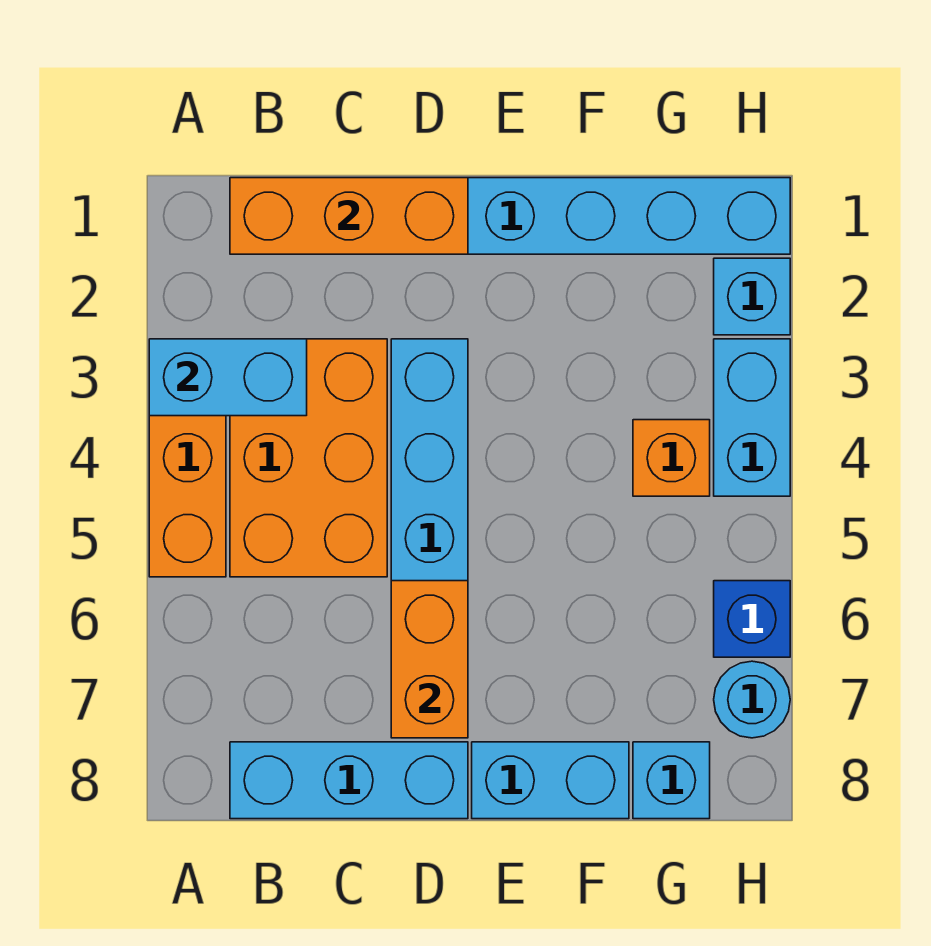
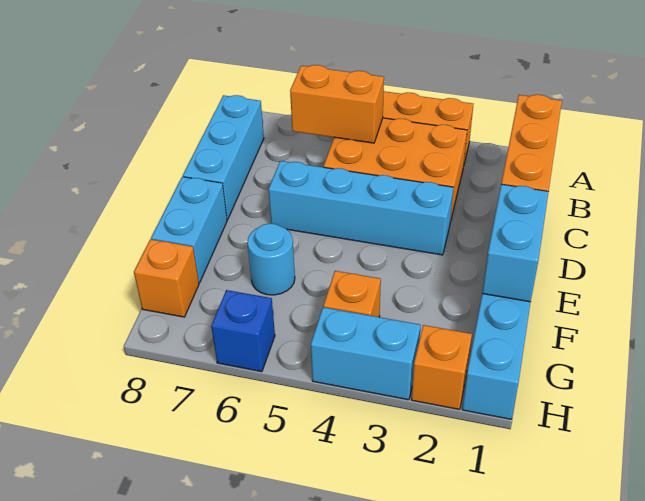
cyan brick A3:B3 level 2 -> cyan brick E1:F1 level 2
orange brick D6:D7 level 2 -> orange brick B5:B6 level 2
cyan brick G8 level 1 -> orange brick G8 level 1
cyan brick H2 level 1 -> orange brick H2 level 1
cyan round brick H7 level 1 -> cyan round brick F6 level 1

